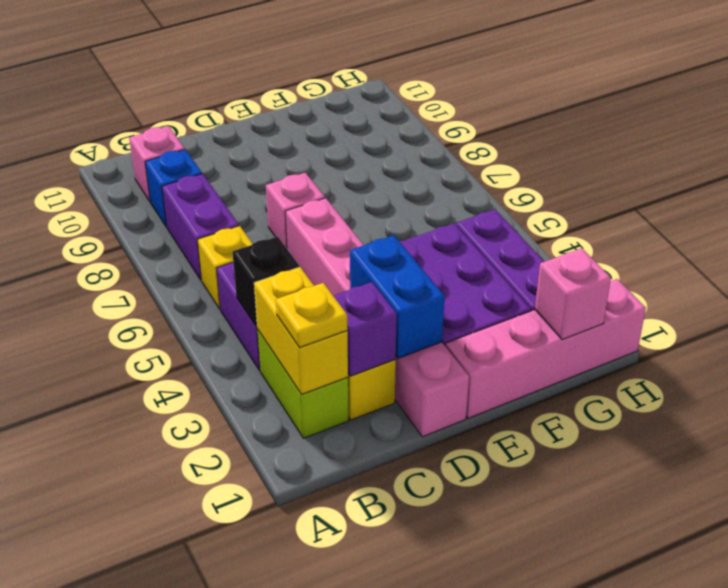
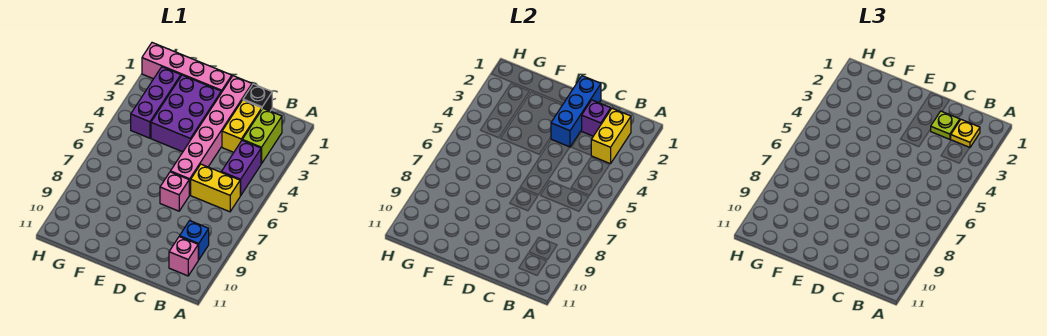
black brick B4 level 2 -> black brick C1 level 1
yellow brick B6 level 1 -> yellow brick B6:C6 level 1
purple brick B7:B8 level 1 -> none
none -> lime plate C2 level 3
blue brick D2:D3 level 2 -> blue brick D1:D3 level 2
pink brick G1 level 2 -> none

